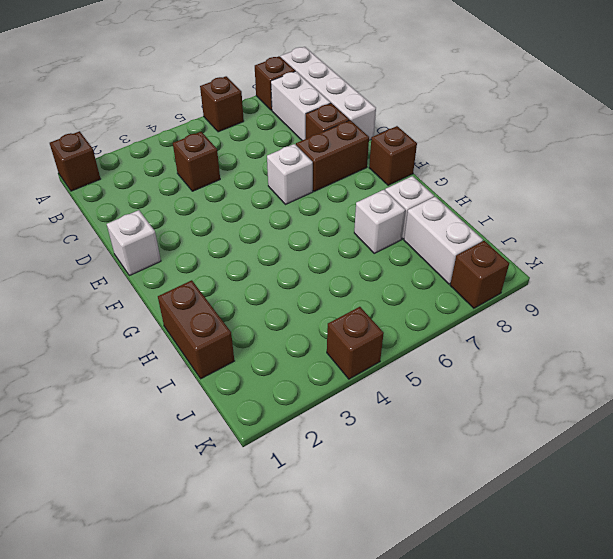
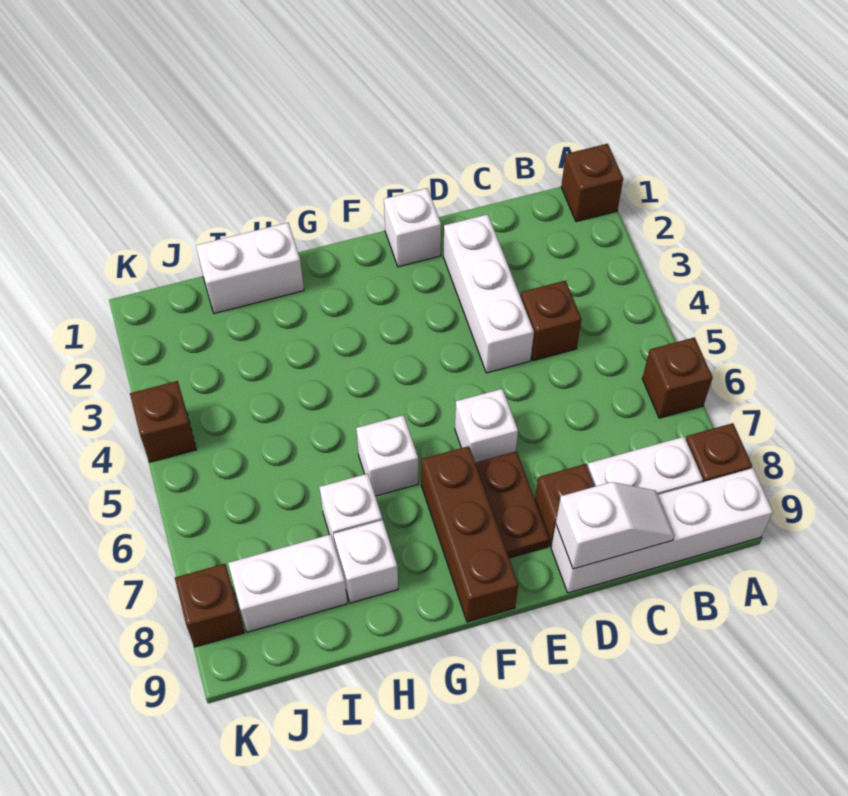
none -> white slope C9:D9 level 2 top D
none -> white brick D2:D4 level 1
brown brick E7:E8 level 1 -> brown plate E7:E8 level 1
brown brick F9 level 1 -> brown brick F7:F9 level 1
none -> white brick G6 level 1
brown brick H1:I1 level 1 -> white brick H1:I1 level 1

